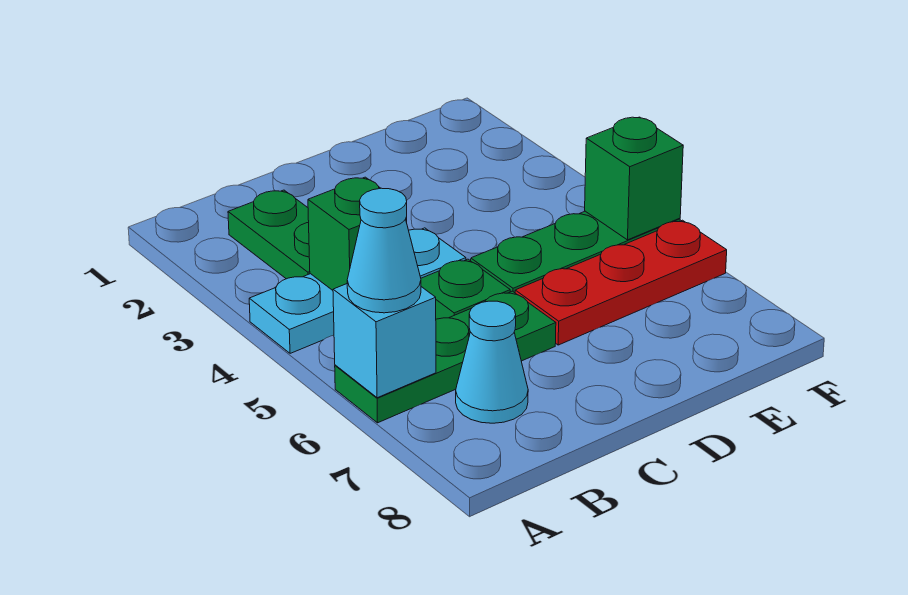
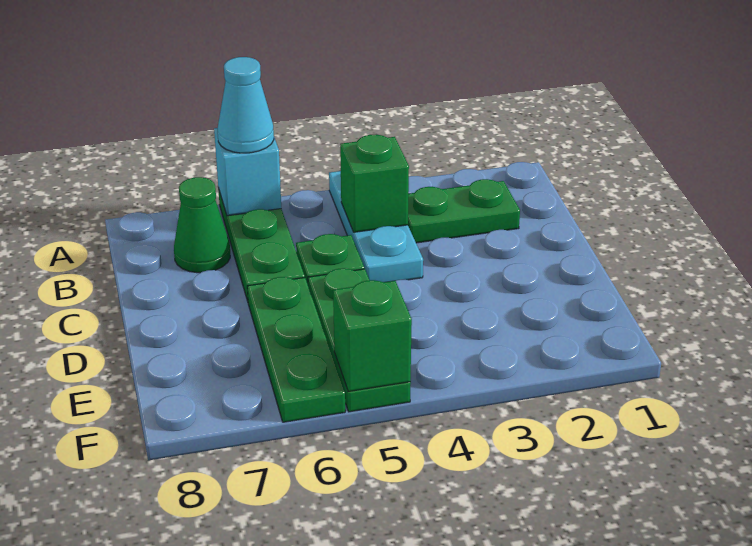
cyan cone B7 level 1 -> green cone B7 level 1
red plate D6:F6 level 1 -> green plate D6:F6 level 1

